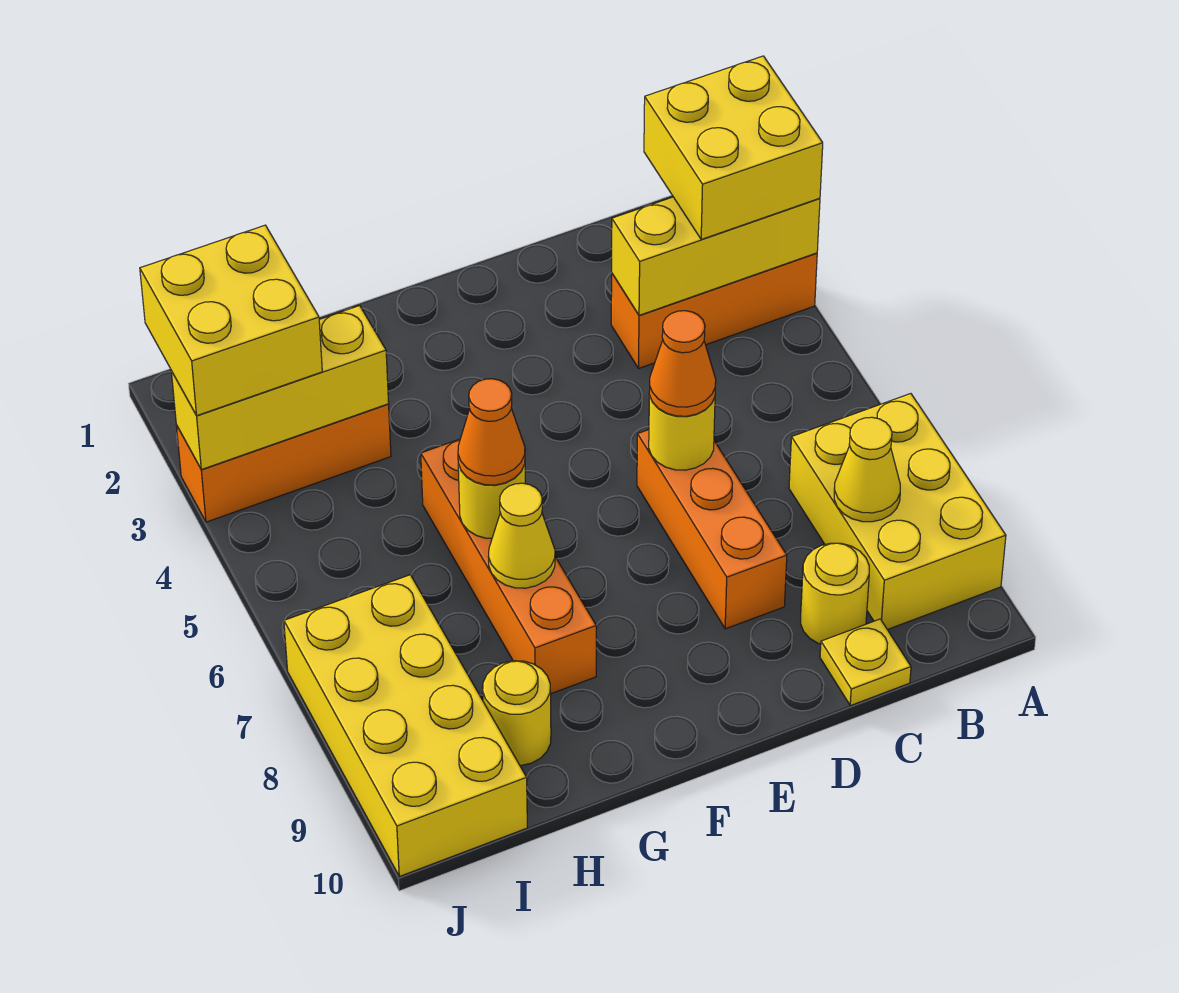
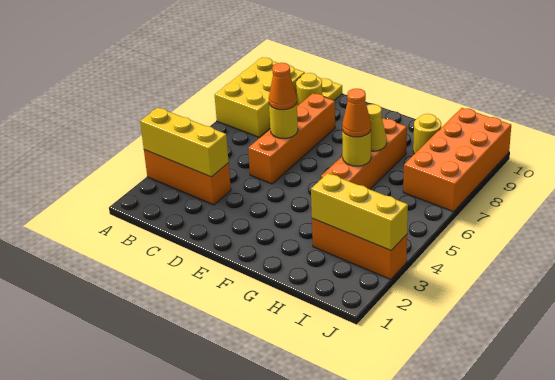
yellow brick A2:B3 level 3 -> none
yellow cone B8 level 2 -> none
orange brick D6:D8 level 1 -> orange brick D5:D8 level 1
yellow brick I2:J3 level 3 -> none
yellow brick I7:J10 level 1 -> orange brick I7:J10 level 1

